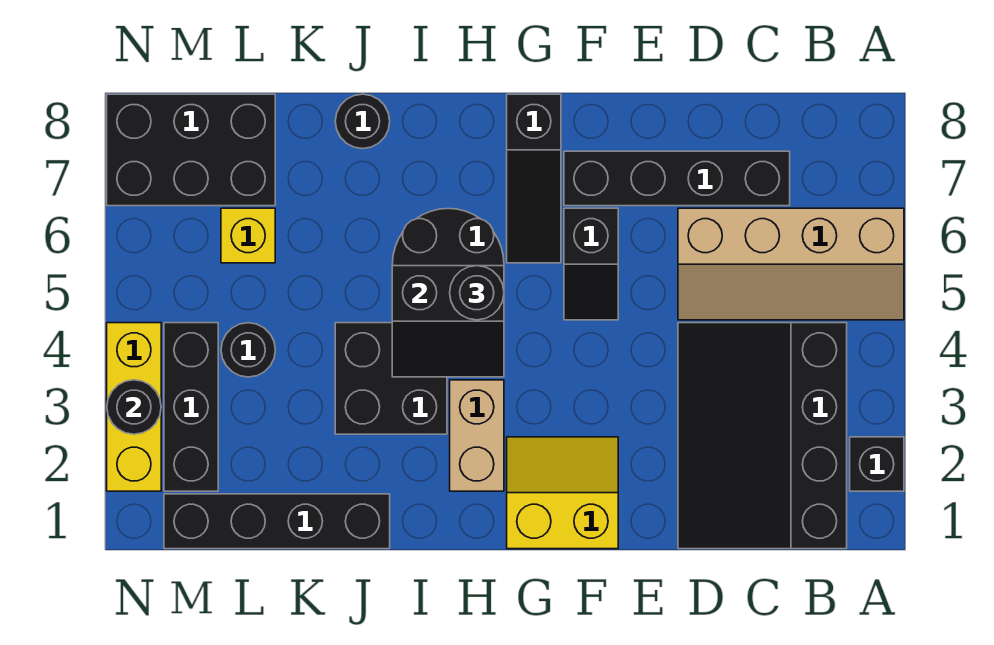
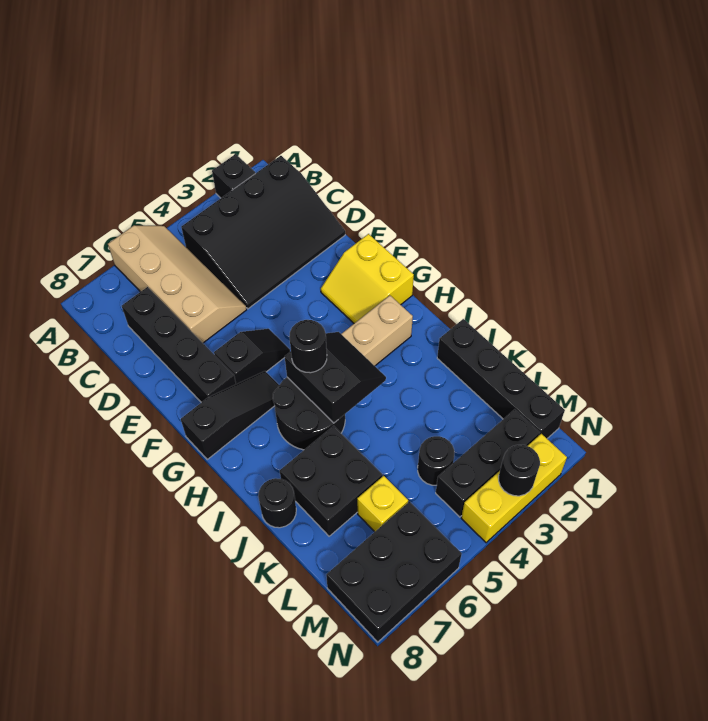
black brick I3:J4 level 1 -> black brick J6:K7 level 1
black brick L7:N8 level 1 -> black brick M6:N8 level 1

